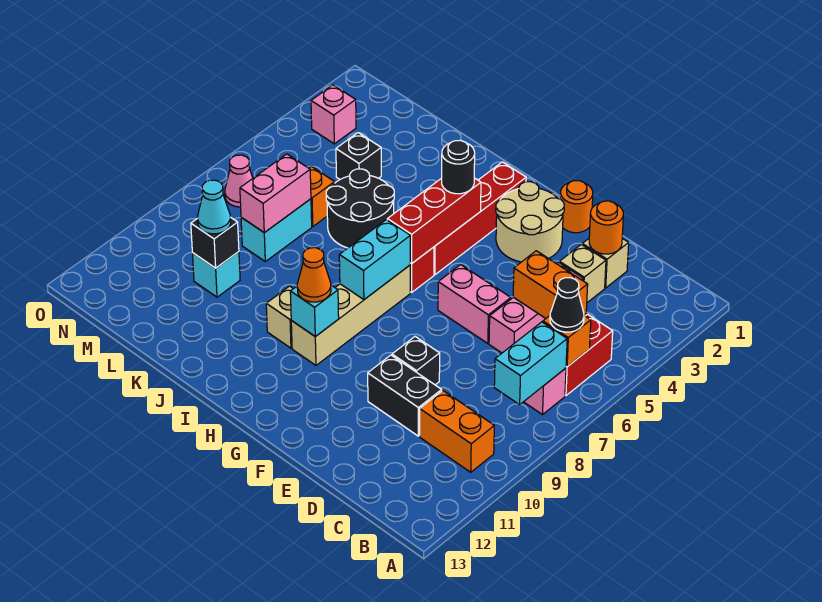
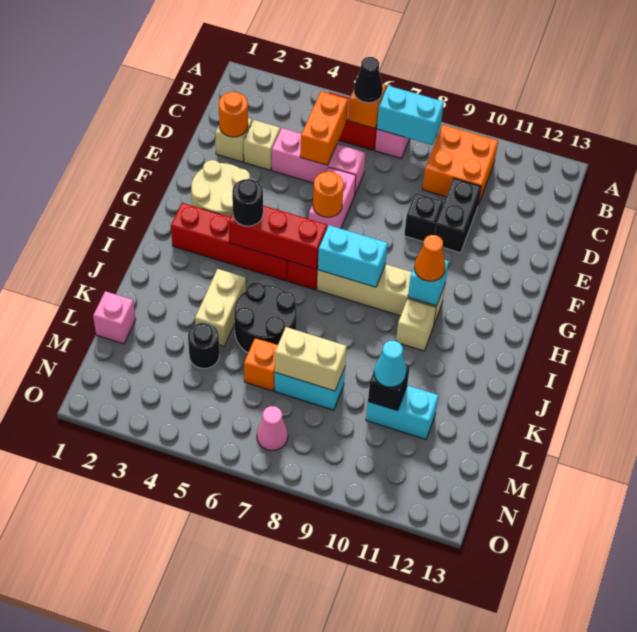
orange brick B10:C10 level 1 -> orange brick B9:C10 level 1
orange round brick F1 level 1 -> orange round brick F6 level 2
none -> tan brick J4:K4 level 1
black brick L4 level 1 -> black round brick L4 level 1
pink brick L7:L8 level 2 -> tan brick L7:L8 level 2
cyan brick L10 level 1 -> cyan brick L10:L11 level 1
pink brick N3 level 1 -> pink brick L1 level 1

